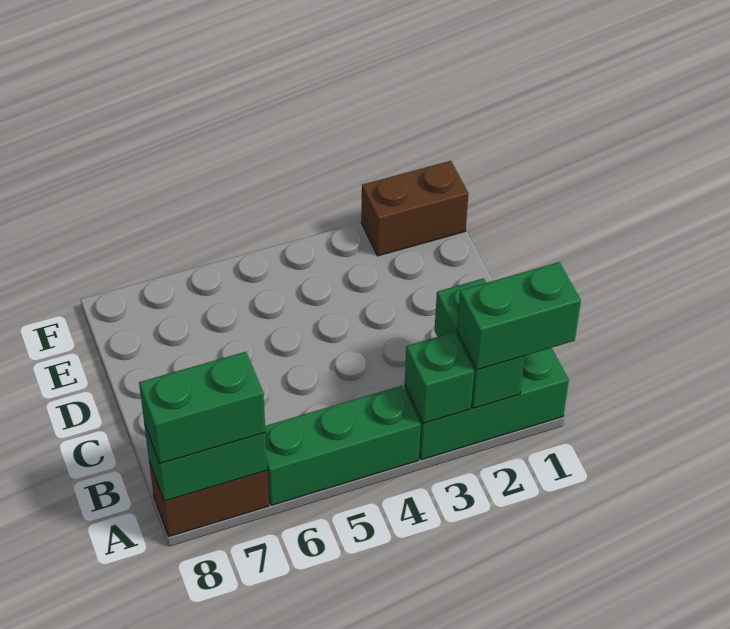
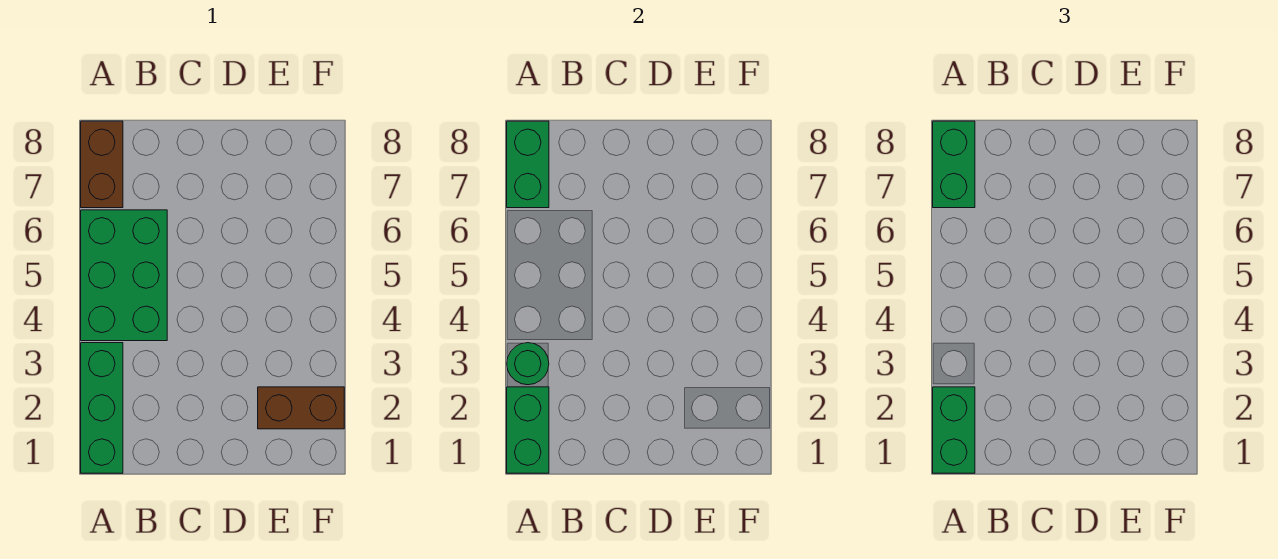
green brick A2:B2 level 2 -> green brick A1:A2 level 2
green brick A3 level 2 -> green round brick A3 level 2
green brick A4:A6 level 1 -> green brick A4:B6 level 1
brown brick F1:F2 level 1 -> brown brick E2:F2 level 1

